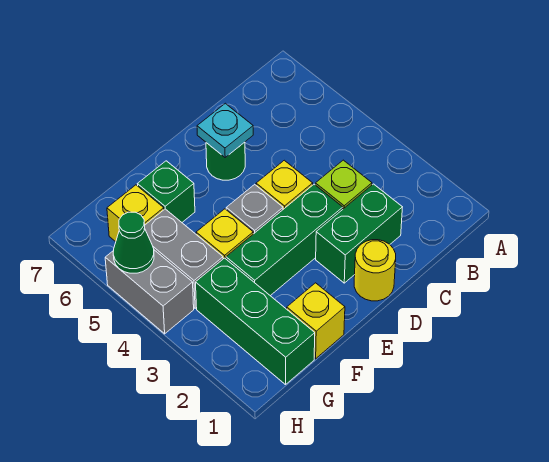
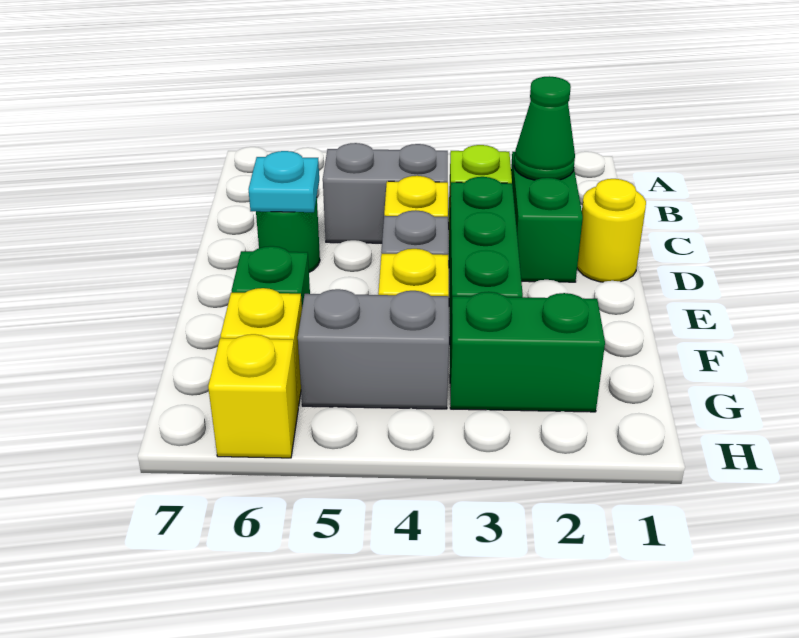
yellow brick F1 level 1 -> yellow brick H6 level 1
green brick G1:G3 level 1 -> green brick G2:G3 level 1
grey brick H4:H5 level 1 -> grey brick C4:C5 level 1
green cone H5 level 2 -> green cone C2 level 2

